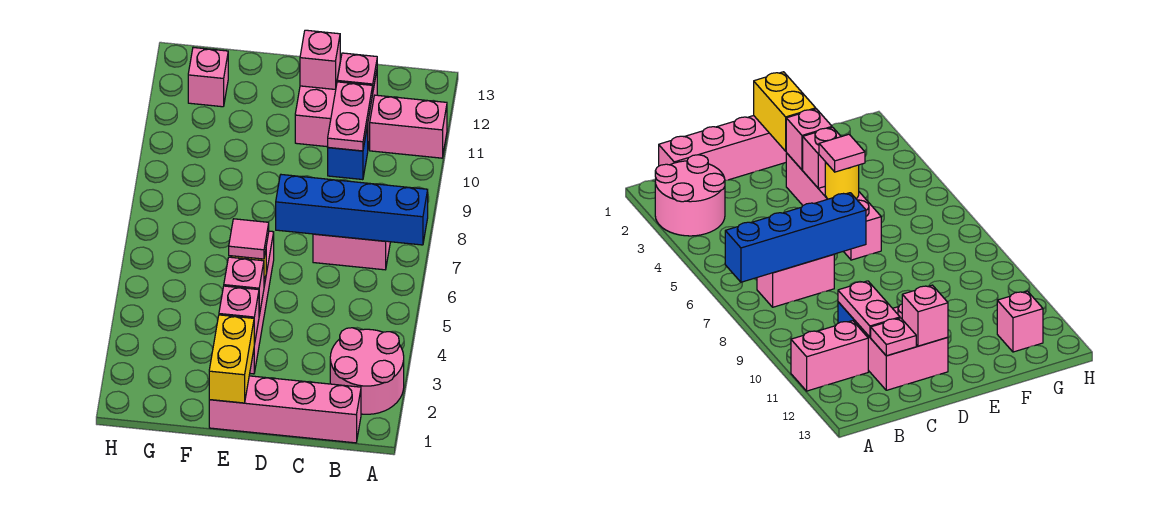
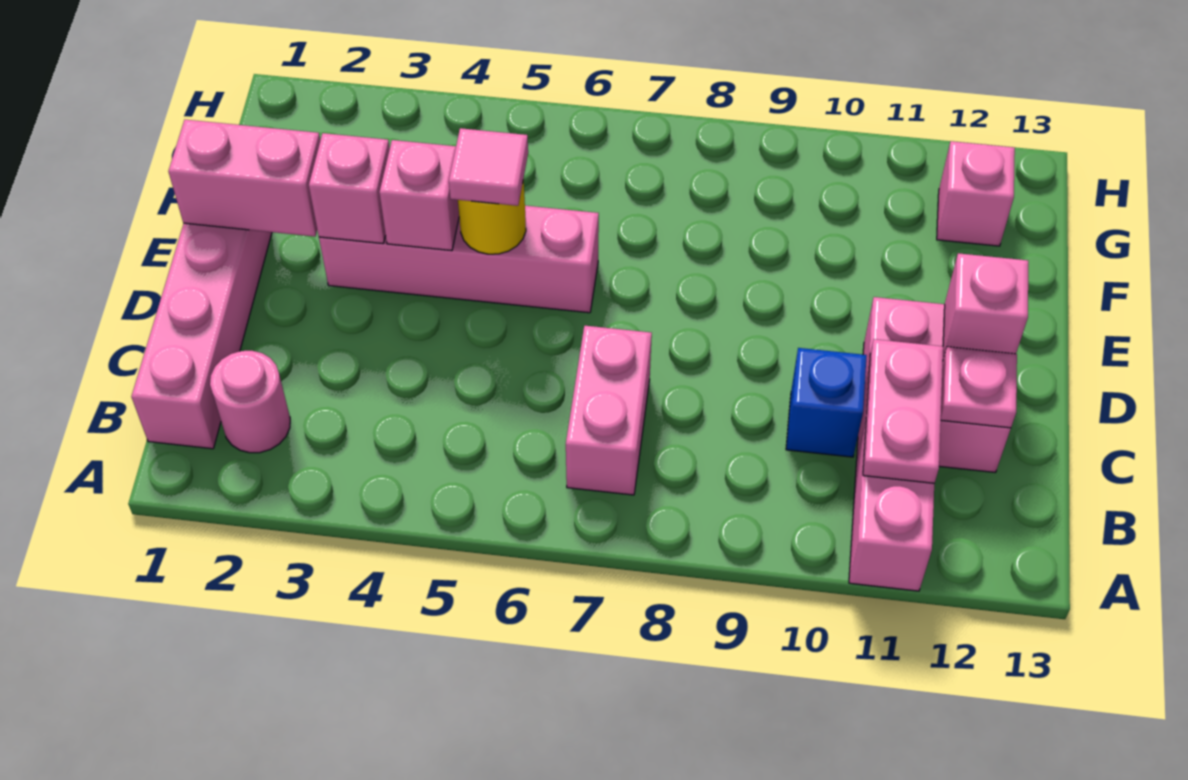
pink round brick A2:B3 level 1 -> pink round brick B2 level 1
blue brick A7:D7 level 2 -> none
pink plate C10:C11 level 2 -> pink plate B11:C11 level 2
yellow brick E1:E2 level 2 -> pink brick E1:E2 level 2

